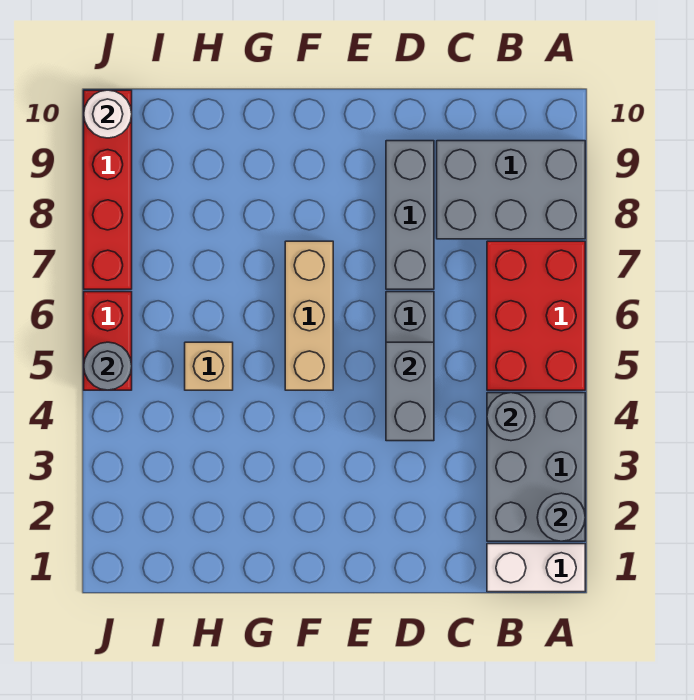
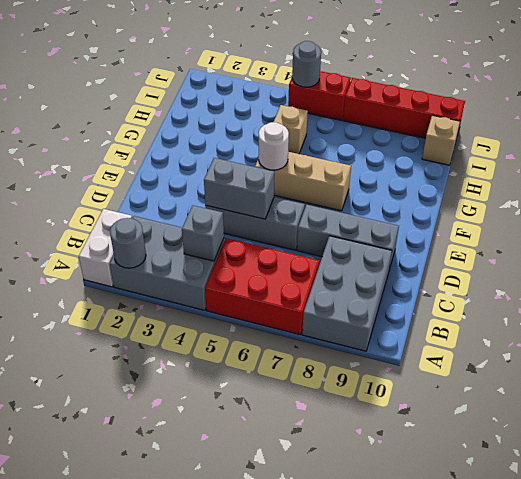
grey round brick B4 level 2 -> grey brick B4 level 2
none -> tan brick I10 level 1
white round brick J10 level 2 -> white round brick F5 level 2

